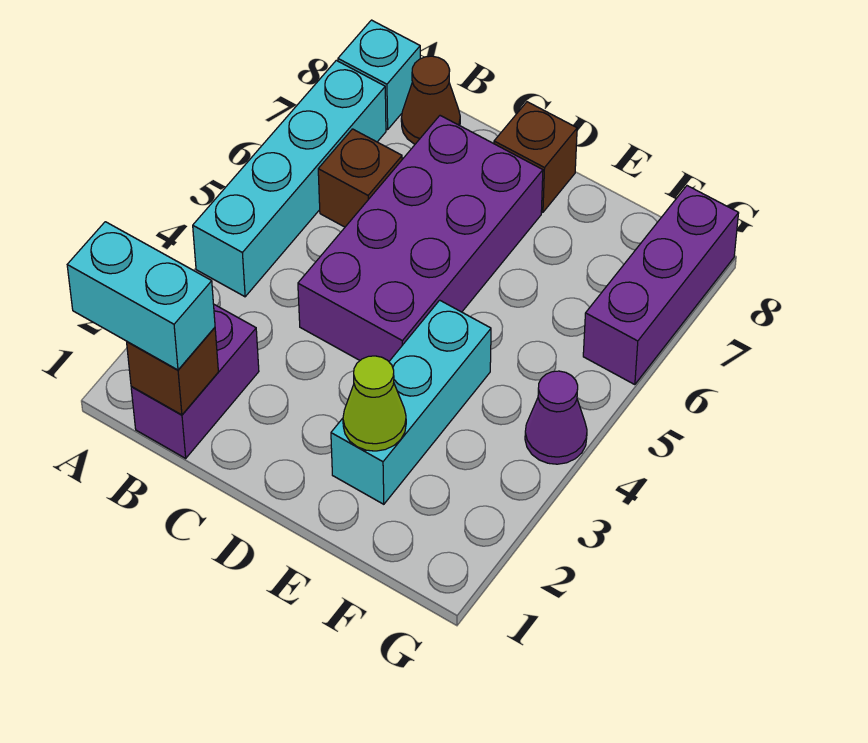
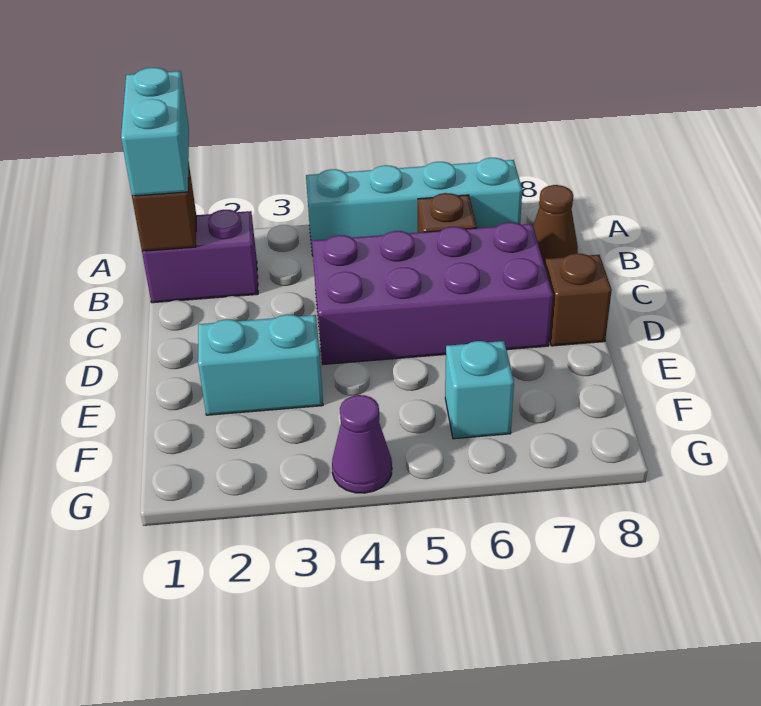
cyan brick A8 level 1 -> cyan brick F6 level 1
cyan brick E2:E4 level 1 -> cyan brick E2:E3 level 1
lime cone E2 level 2 -> none
purple brick G6:G8 level 1 -> none

